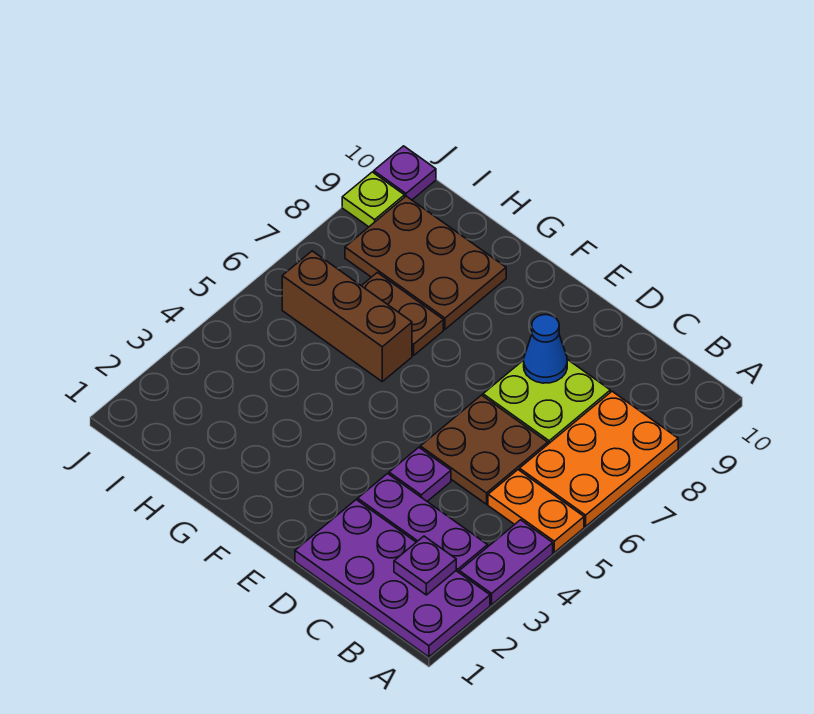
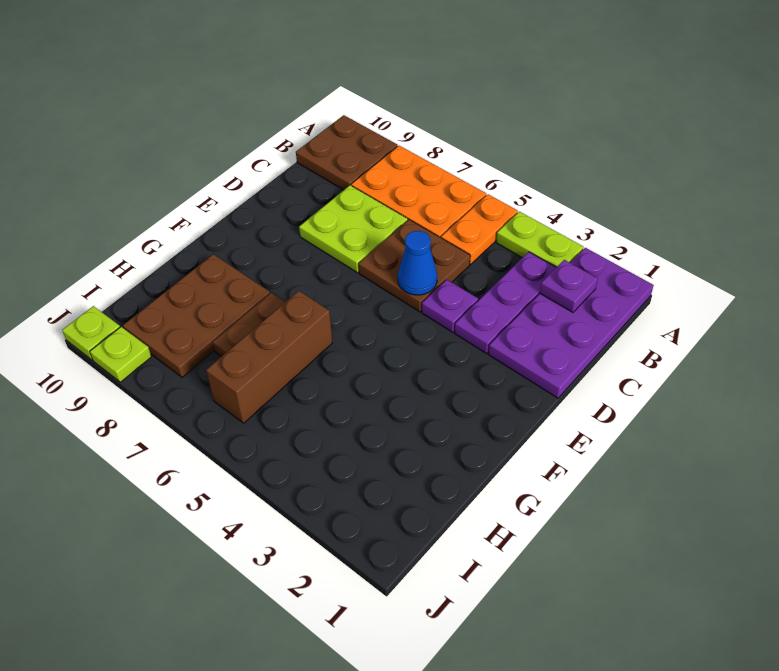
purple plate A3:A4 level 1 -> lime plate A3:A4 level 1
none -> brown plate A9:B10 level 1
blue cone D8 level 2 -> blue cone D5 level 2
purple plate J10 level 1 -> lime plate J10 level 1

